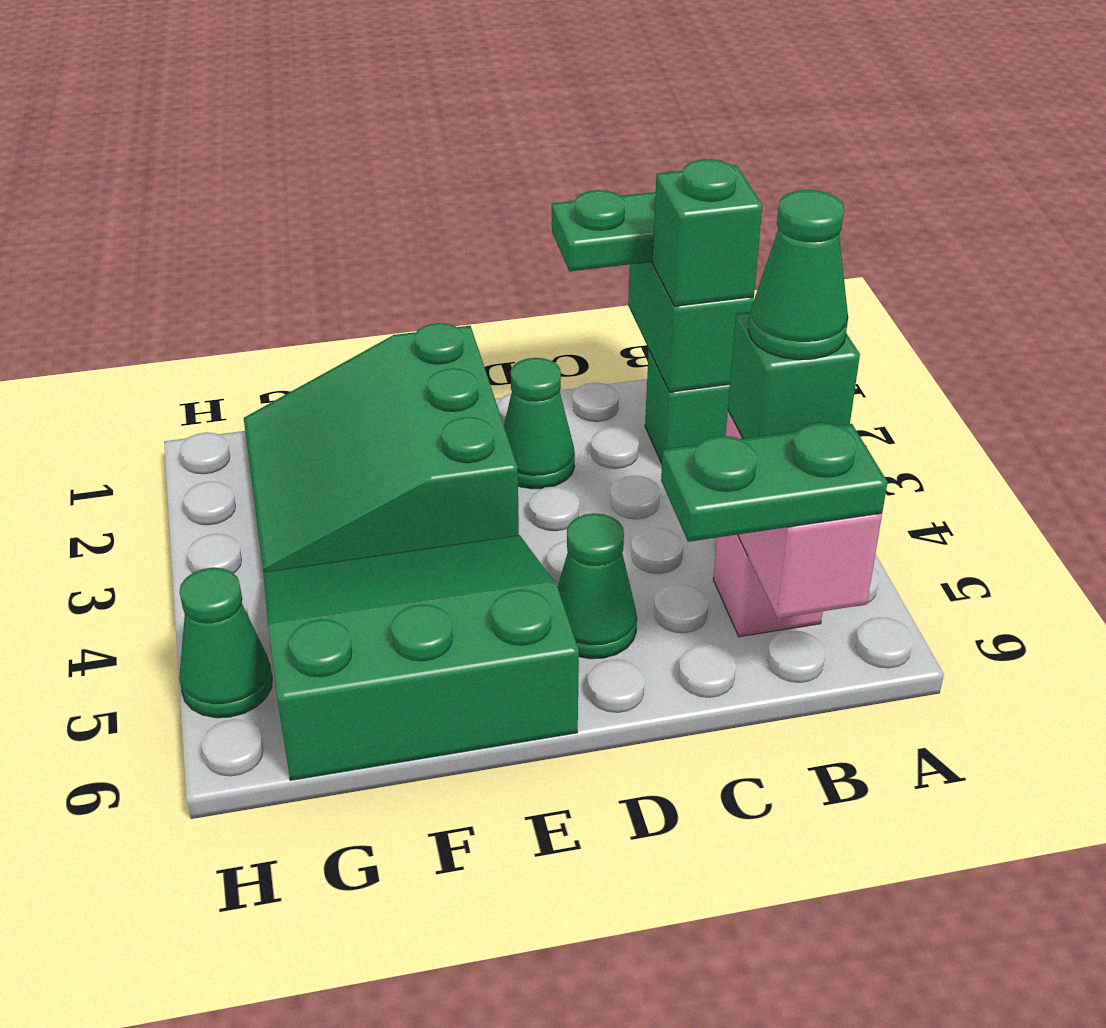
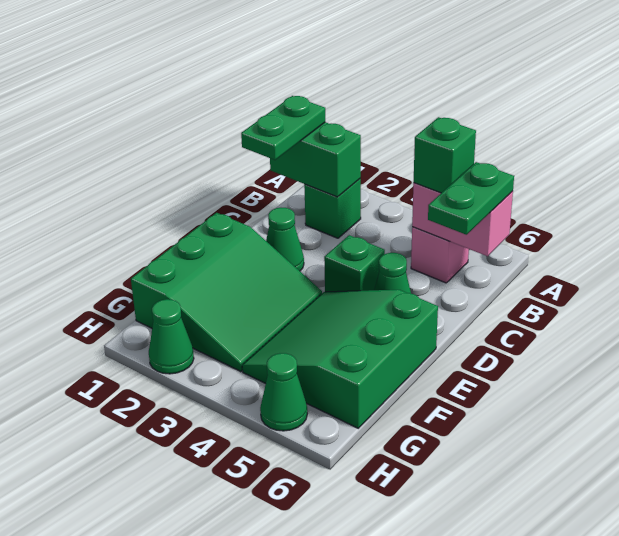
green brick B2 level 3 -> green brick D4 level 1
green cone B5 level 4 -> green cone H2 level 1
green slope E1:G3 level 1 top E -> green slope E1:G3 level 1 top 1

